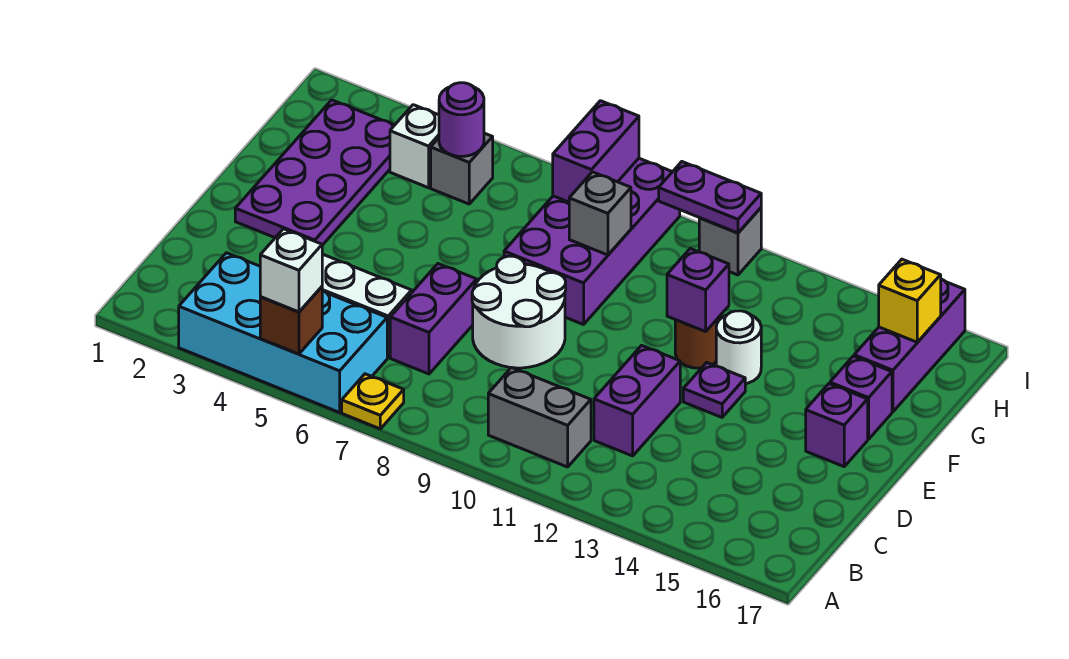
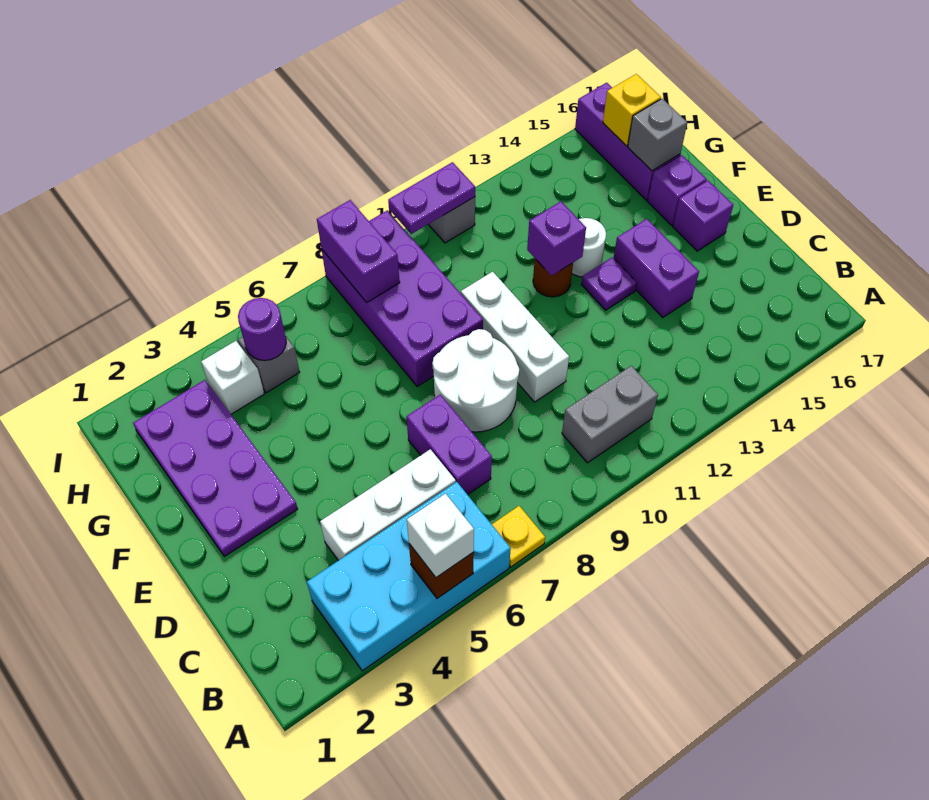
purple brick C12:D12 level 1 -> purple brick D14:E14 level 1
none -> white brick D10:F10 level 1
grey brick G9 level 2 -> grey brick G16 level 2

